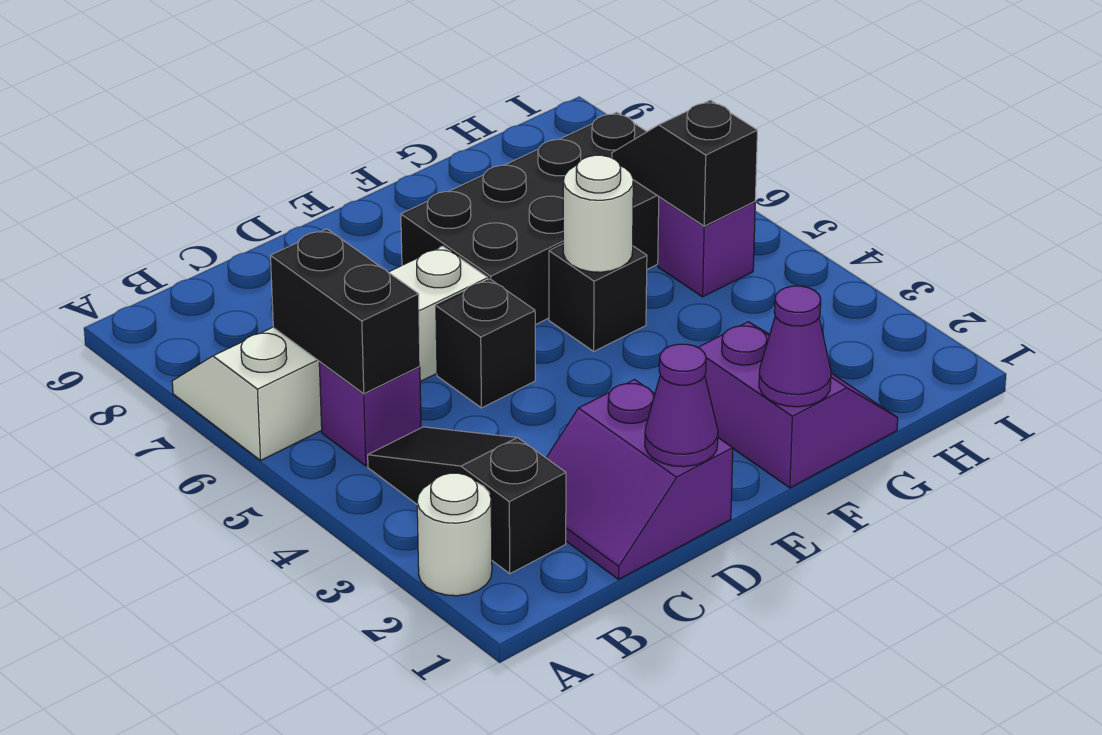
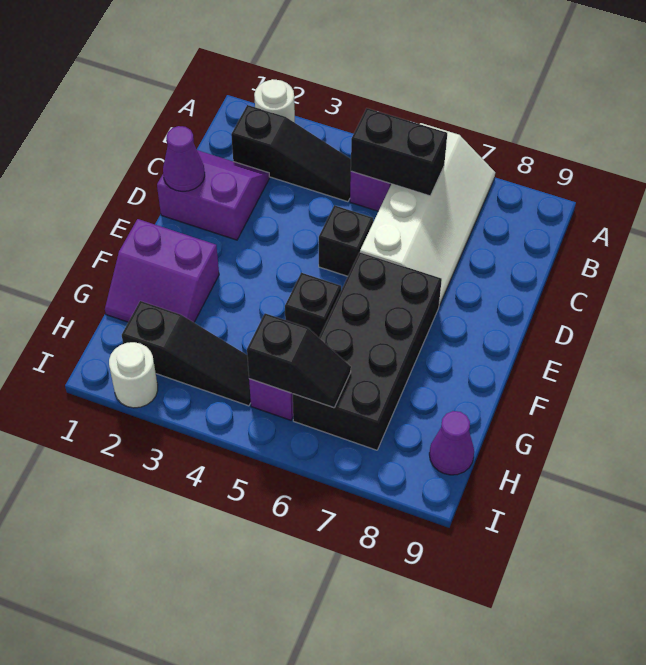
purple cone F1 level 2 -> purple cone H9 level 1
white round brick F5 level 2 -> white round brick I2 level 1
none -> black slope H2:H4 level 1 top 2

